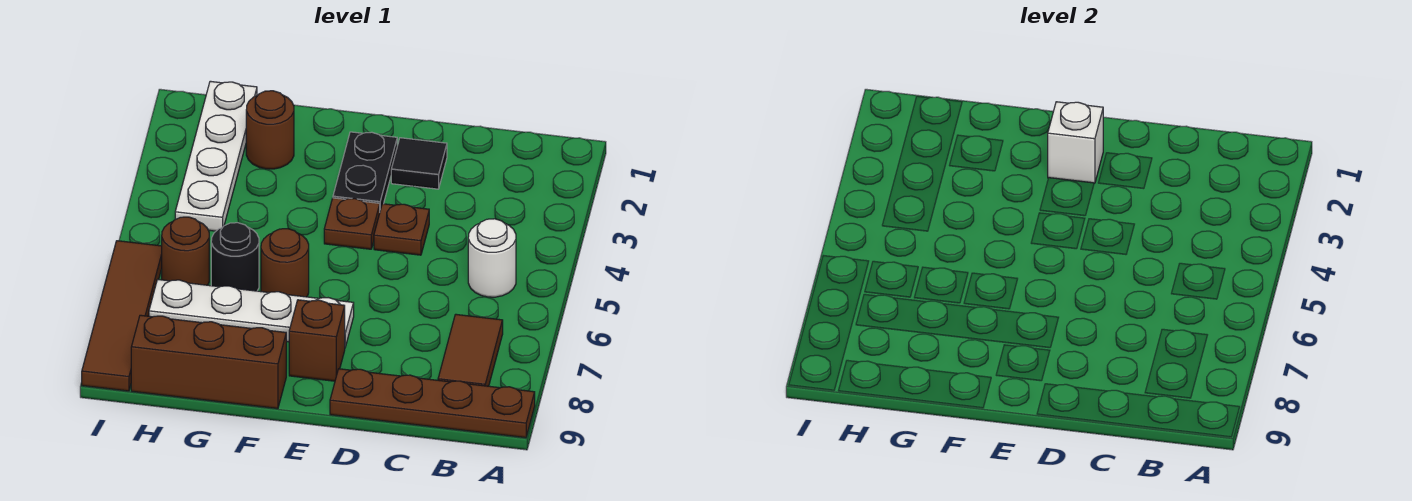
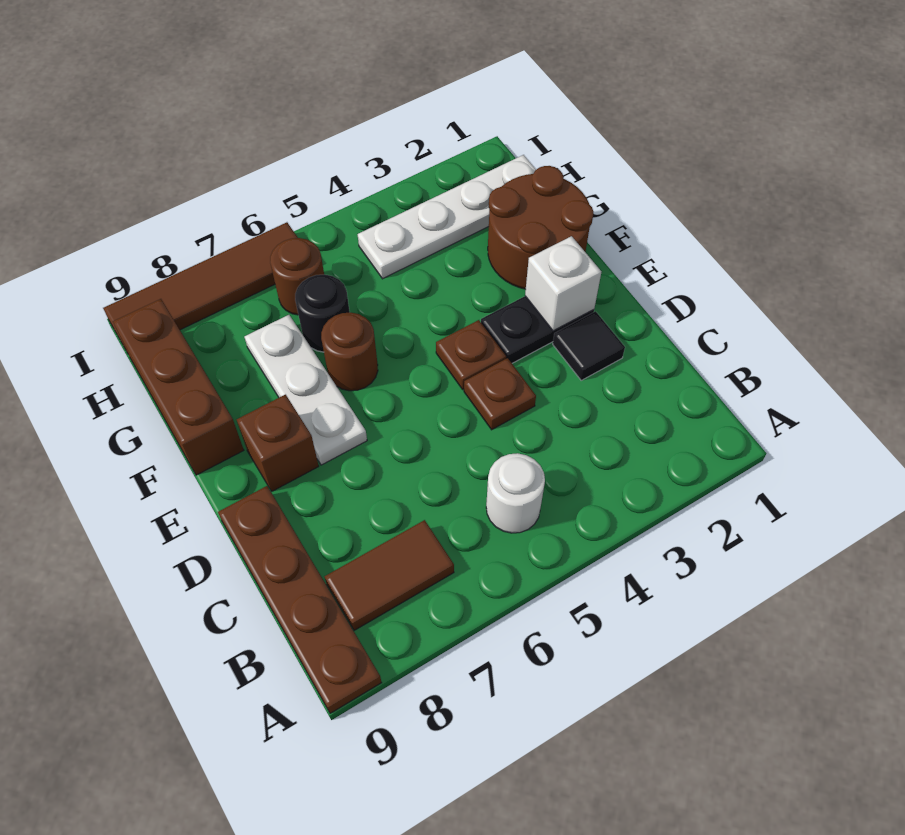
white plate E7:H7 level 1 -> white plate E7:G7 level 1
brown round brick G2 level 1 -> brown round brick F1:G2 level 1

